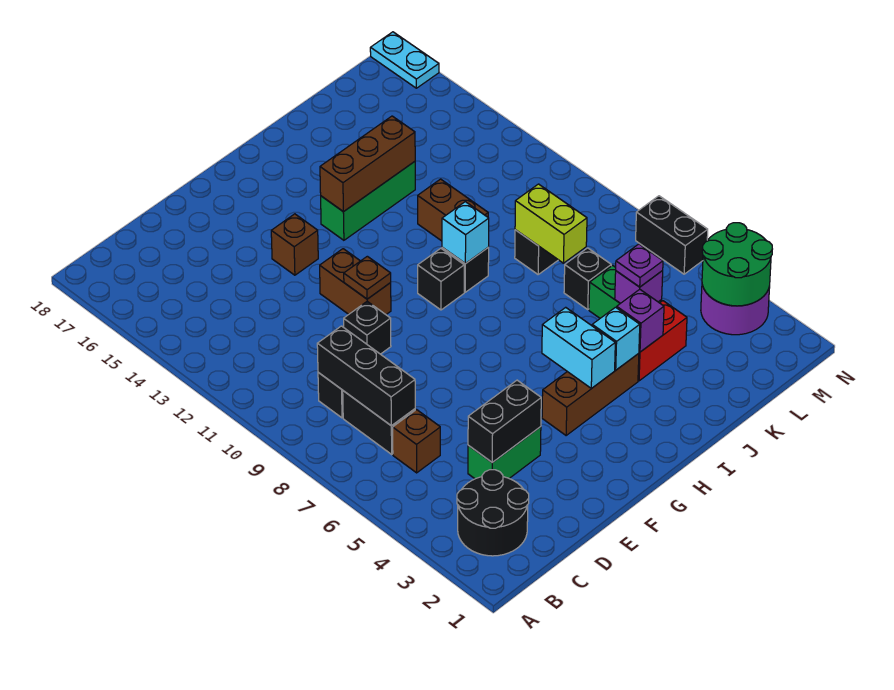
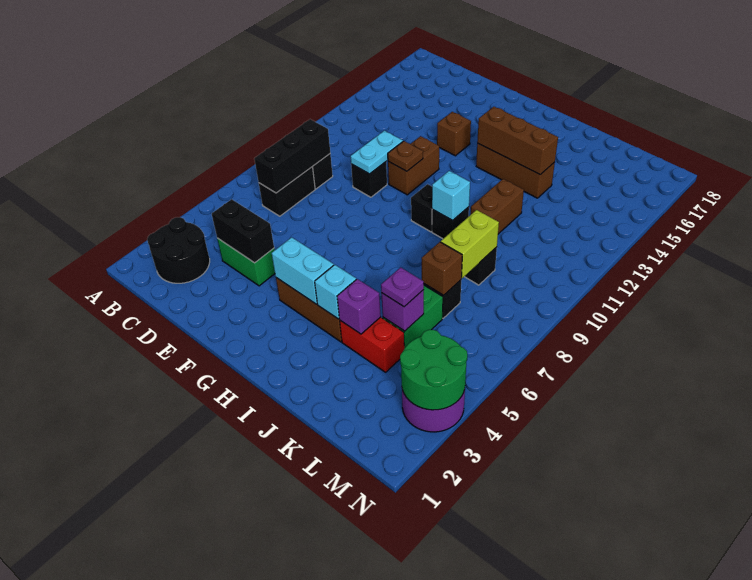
brown brick C6 level 1 -> brown brick K7 level 2
cyan brick H4:H5 level 2 -> cyan brick G4:H4 level 2
green brick H14:J14 level 1 -> brown brick H14:J14 level 1
black brick N6:N7 level 1 -> none
cyan plate N17:N18 level 1 -> cyan plate E10:E11 level 2

